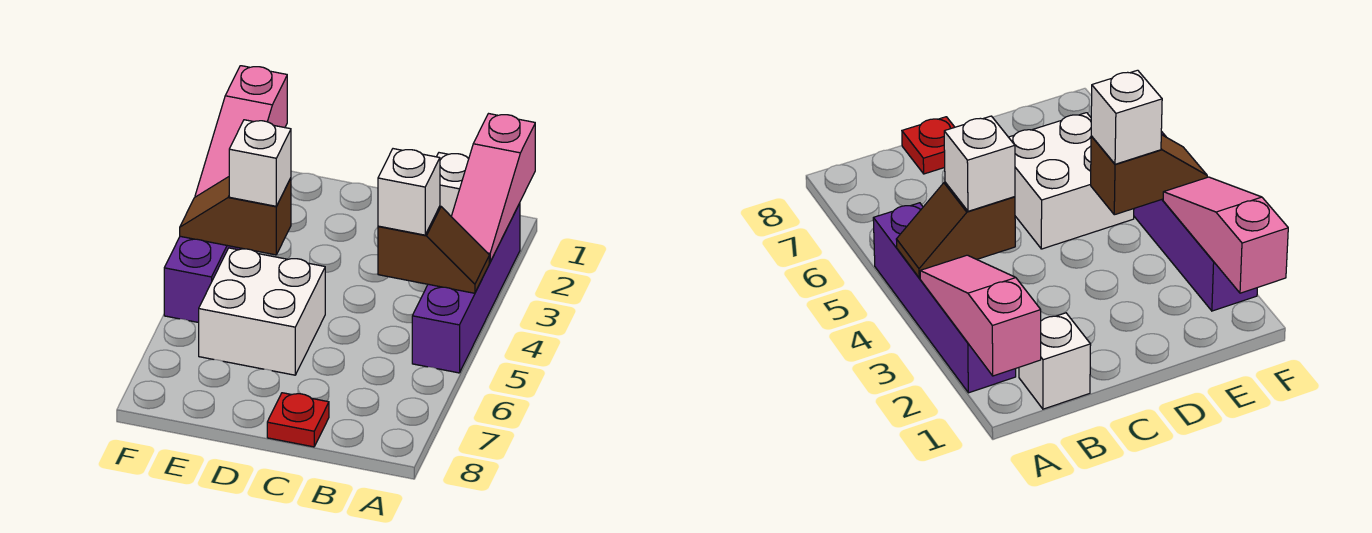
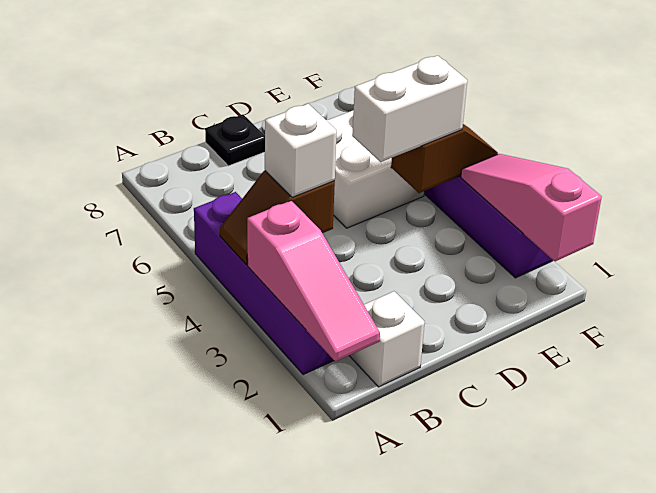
pink slope A1:A3 level 2 top 1 -> pink slope A1:A3 level 2 top 3
red plate C8 level 1 -> black plate C8 level 1
white brick E4 level 3 -> white brick D4:E4 level 3

